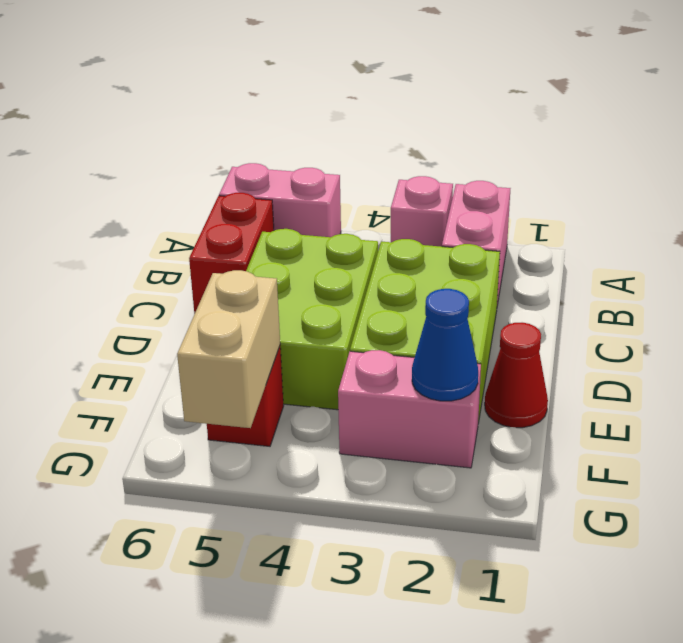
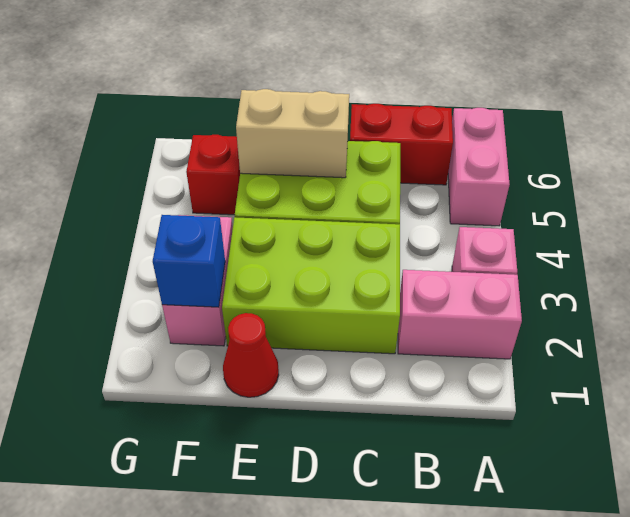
blue cone F2 level 2 -> blue brick F2 level 2
tan brick F5:G5 level 2 -> tan brick D5:E5 level 2

